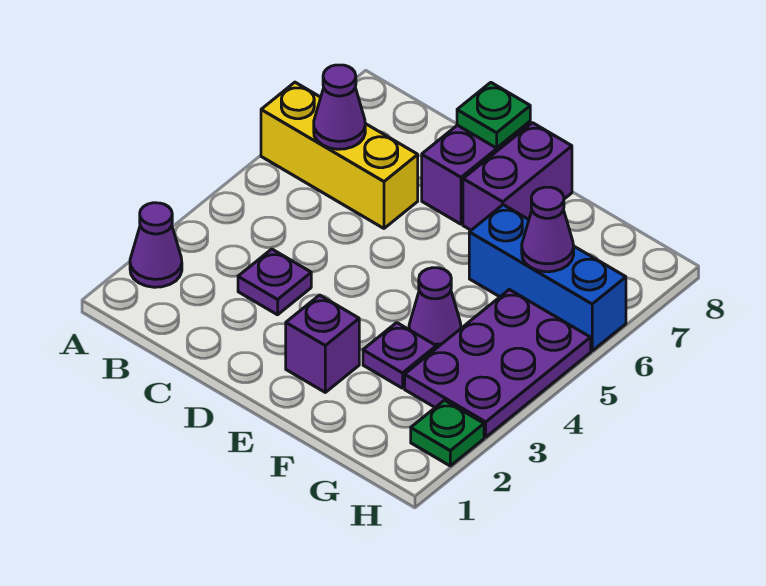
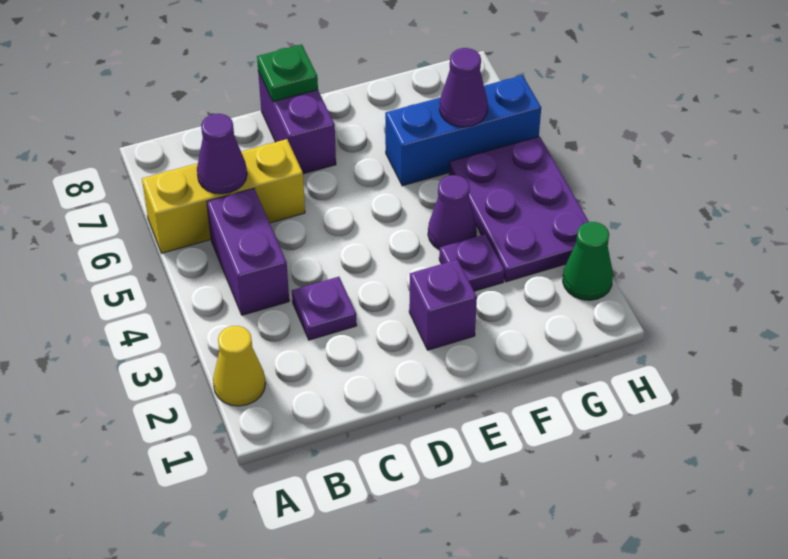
purple cone A2 level 1 -> yellow cone A2 level 1
purple brick E7:E8 level 1 -> purple brick B4:B5 level 1
green plate H2 level 1 -> green cone H2 level 1

